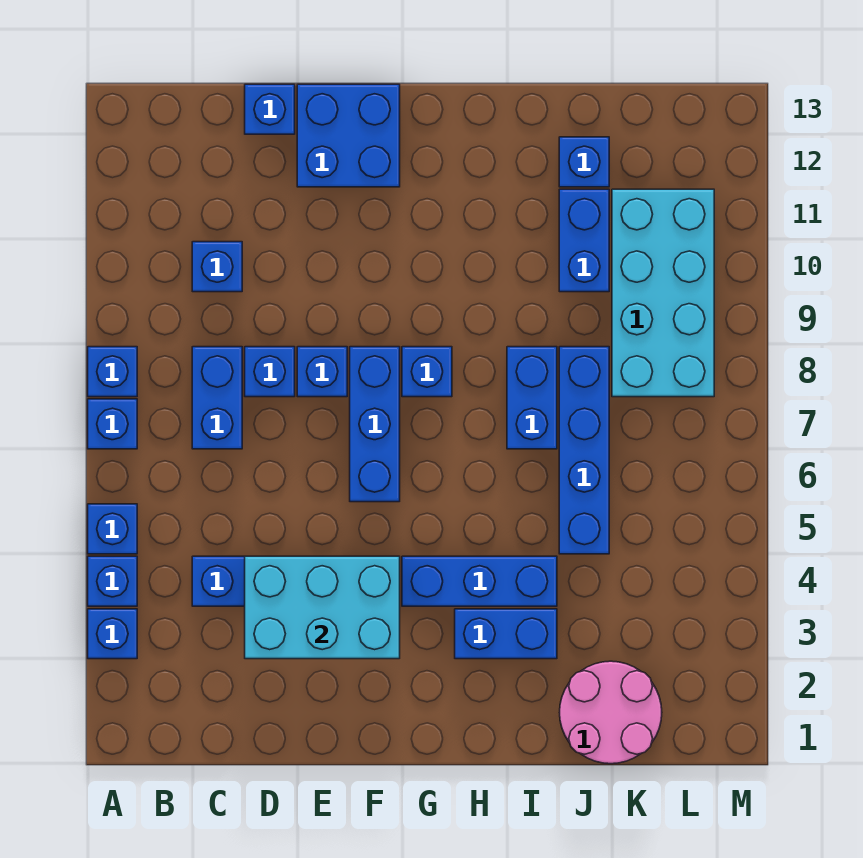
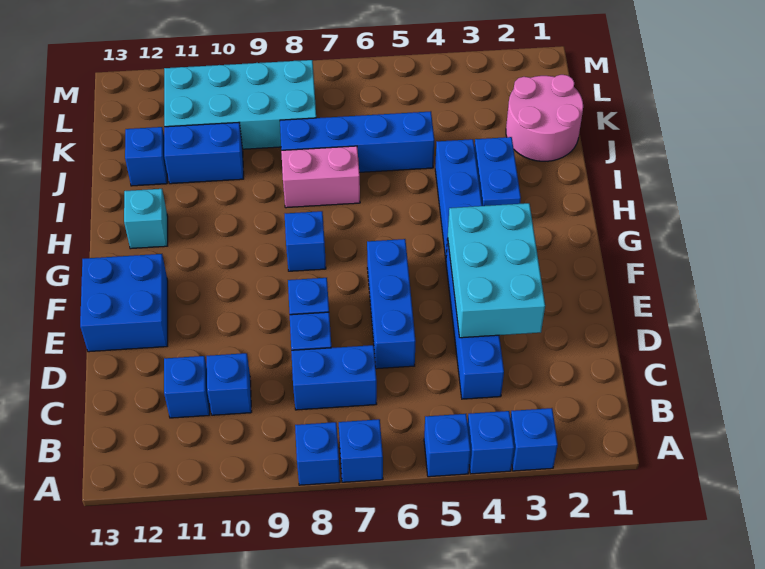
blue brick D13 level 1 -> blue brick C11 level 1
blue brick F6:F8 level 1 -> blue brick D6:F6 level 1
none -> cyan brick H12 level 1
blue brick I7:I8 level 1 -> pink brick I7:I8 level 1

